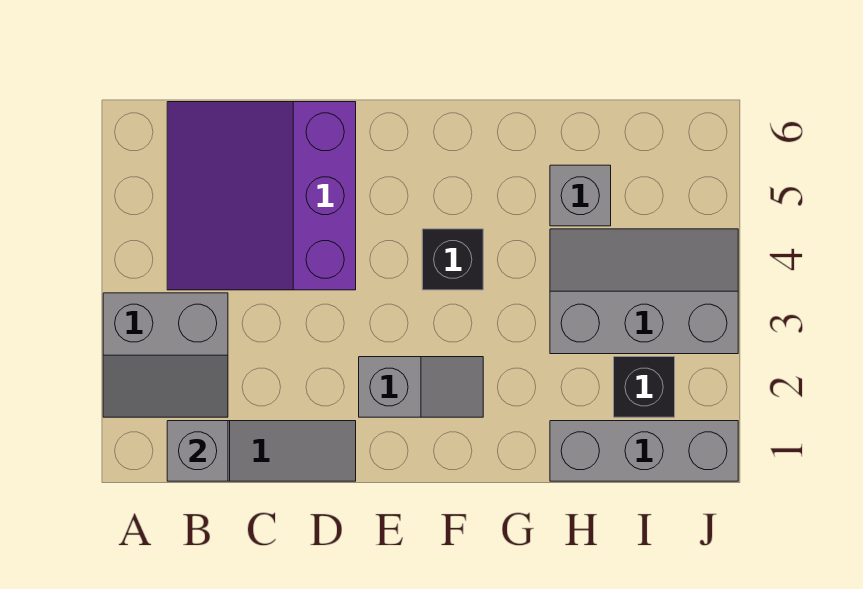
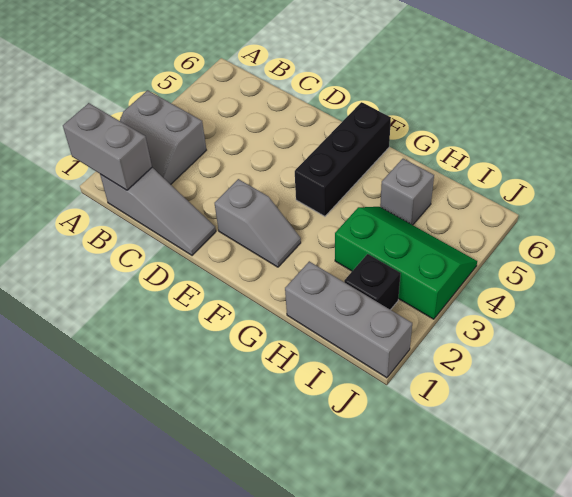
grey brick B1 level 2 -> grey brick A1:B1 level 2
purple slope B4:D6 level 1 top D -> none
black brick F4 level 1 -> black brick F4:F6 level 1
grey slope H3:J4 level 1 top 3 -> green slope H3:J4 level 1 top 3

